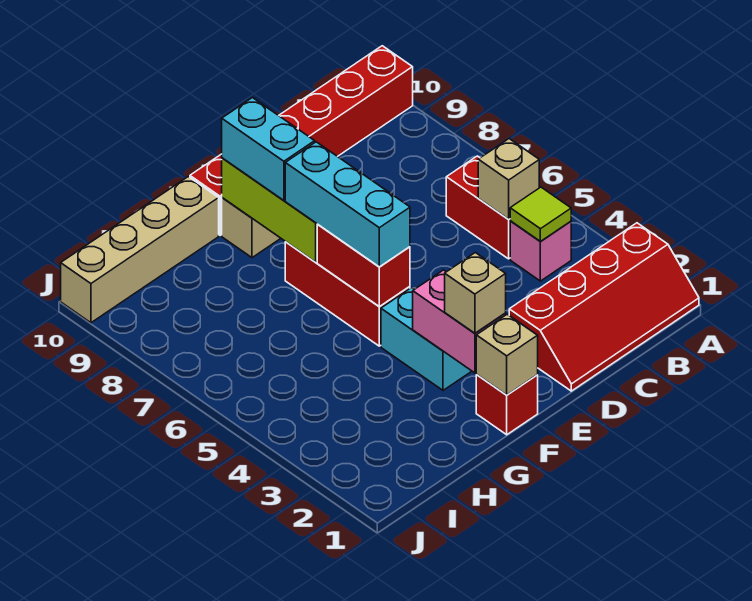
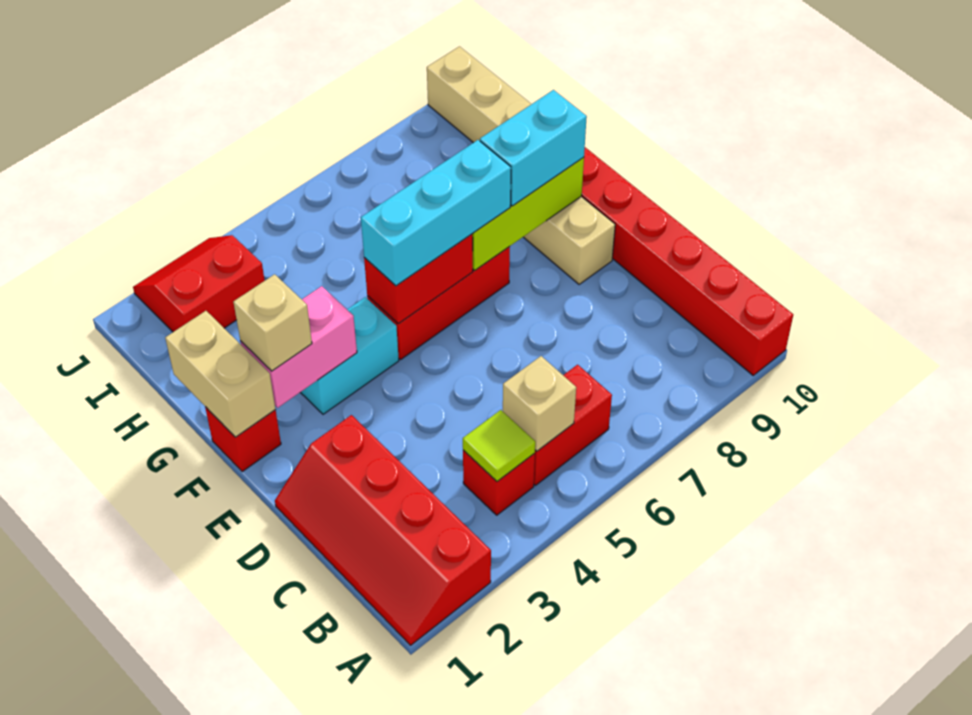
pink brick B4 level 1 -> red brick B4 level 1
tan brick F1 level 2 -> tan brick F1:G1 level 2
none -> red slope I2:J3 level 1 top I

